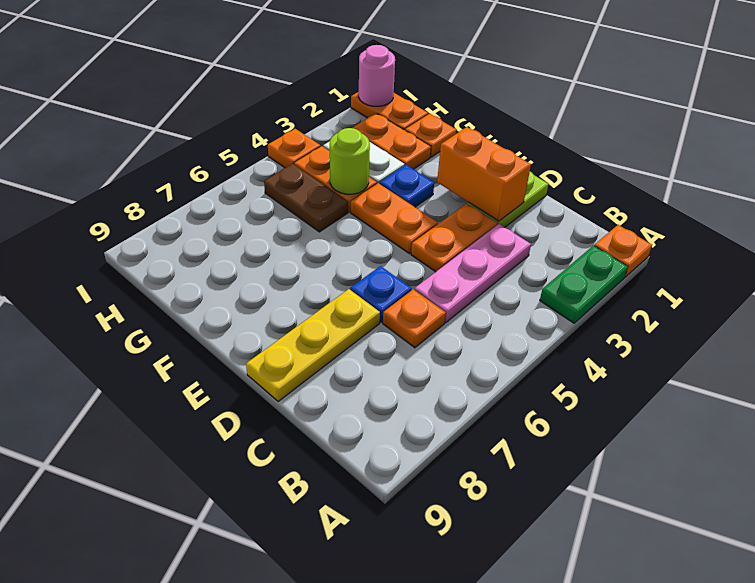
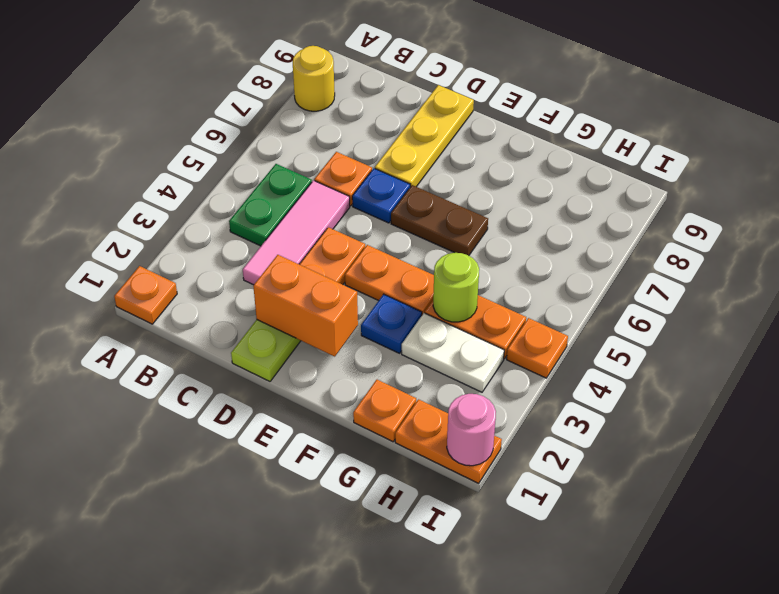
green plate A2:A3 level 1 -> green plate B4:B5 level 1
none -> yellow round brick A8 level 1
pink plate C3:C5 level 1 -> pink tile C3:C5 level 1
orange plate G2:H2 level 1 -> none
brown plate G5:H5 level 1 -> brown plate E6:F6 level 1

